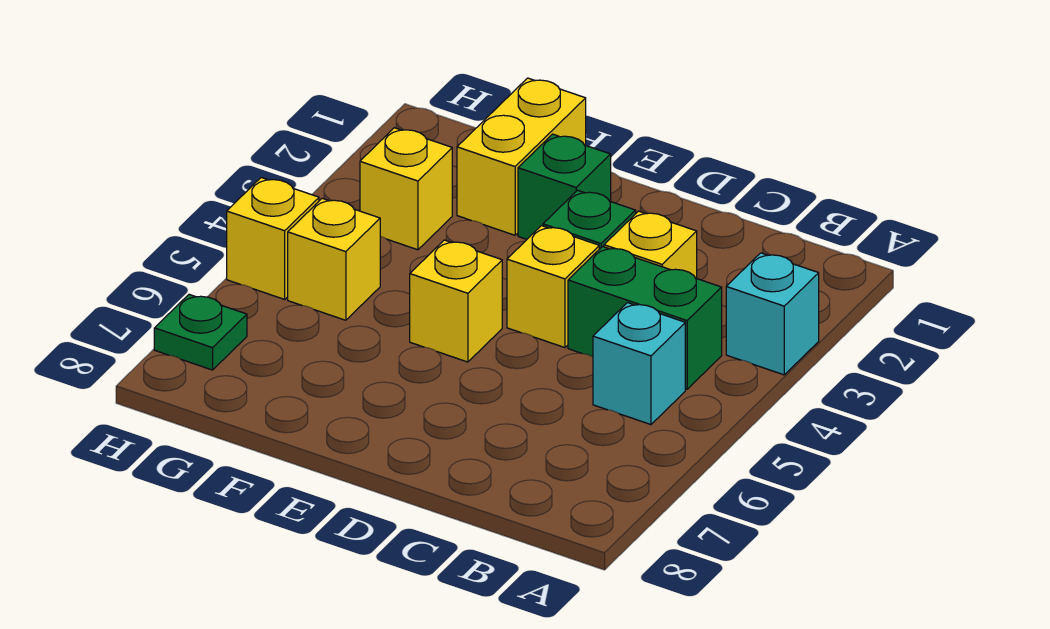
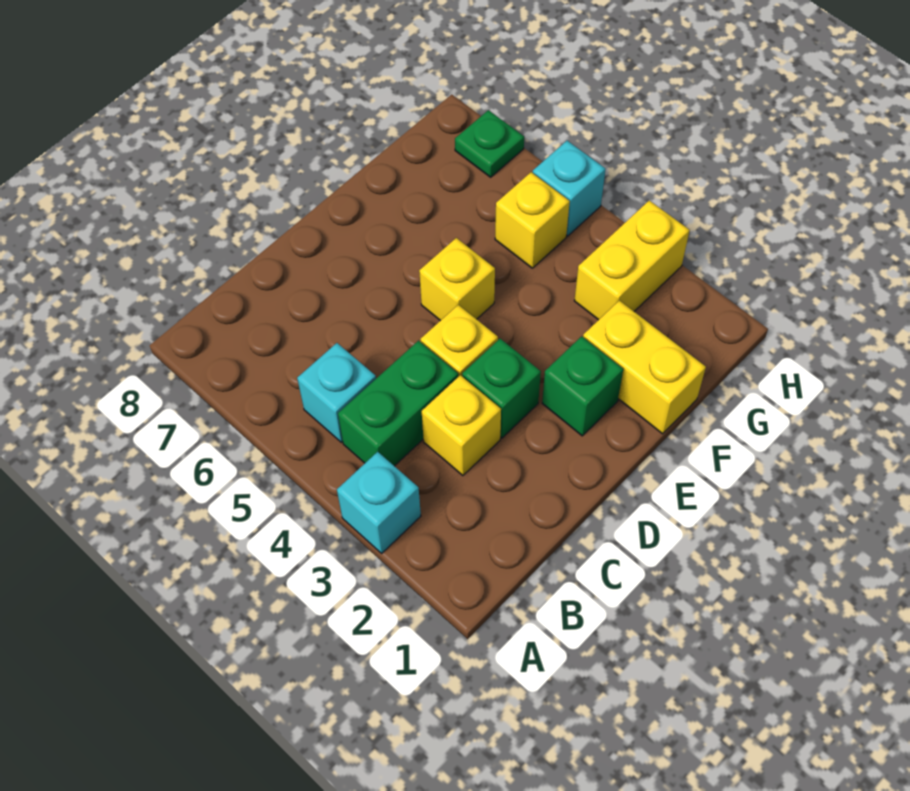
yellow brick G3 level 1 -> yellow brick G3:H3 level 1
yellow brick H5 level 1 -> cyan brick H5 level 1

